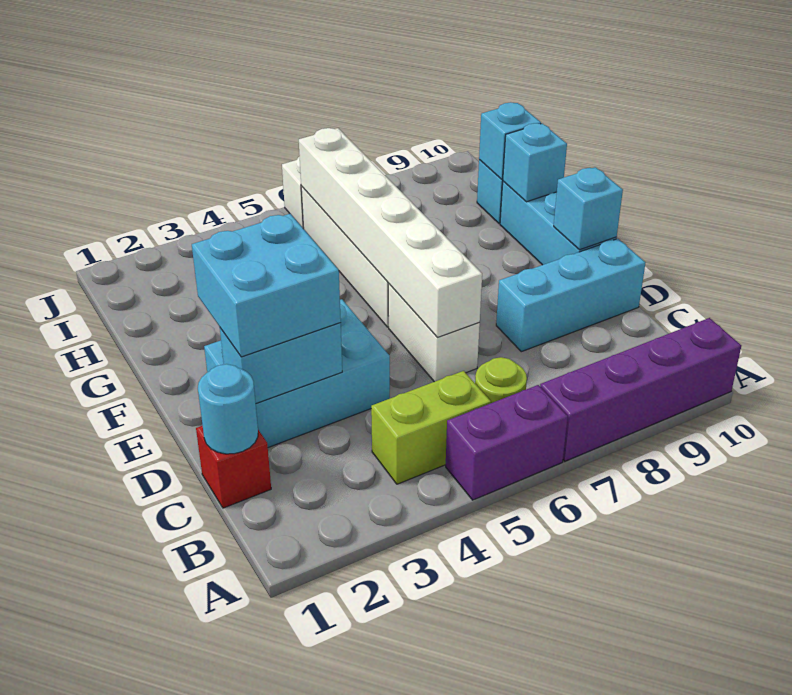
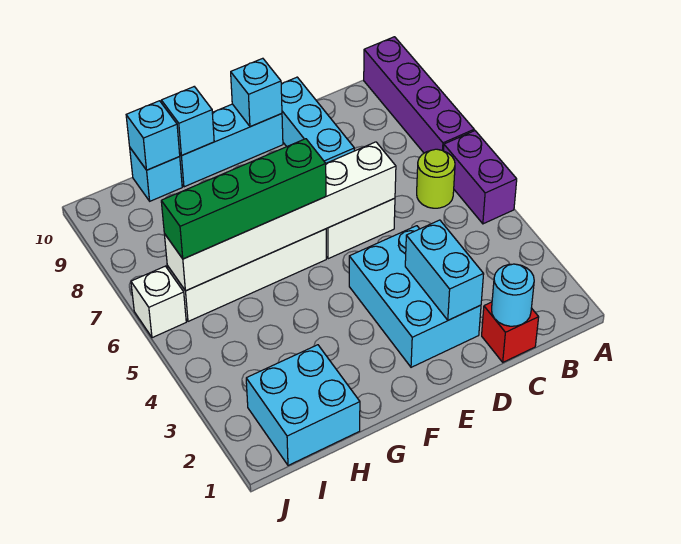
lime brick B4:B5 level 1 -> none
cyan brick D2:E3 level 3 -> cyan brick H1:I2 level 1
none -> green brick F6:I6 level 3

